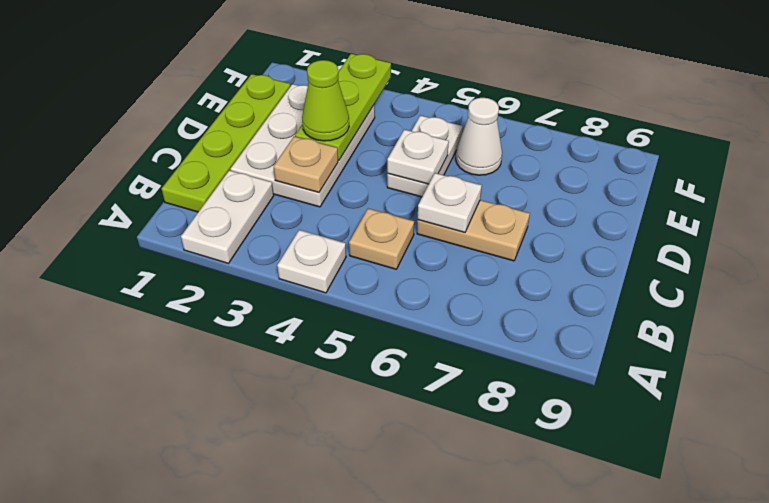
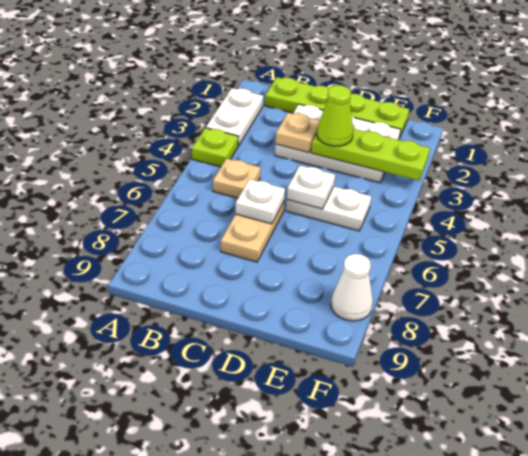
white plate A2:B2 level 1 -> white plate A2:A3 level 1
white plate A4 level 1 -> lime plate A4 level 1
white cone E6 level 1 -> white cone F8 level 1

